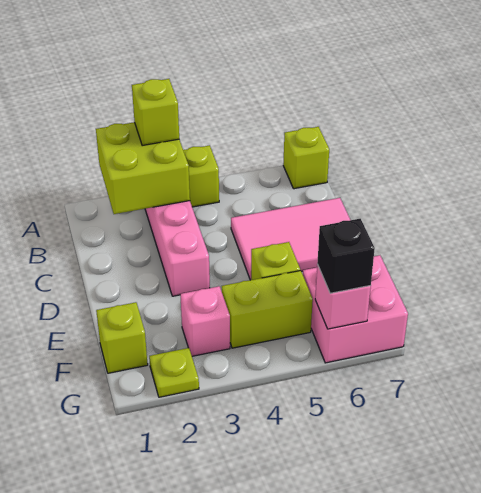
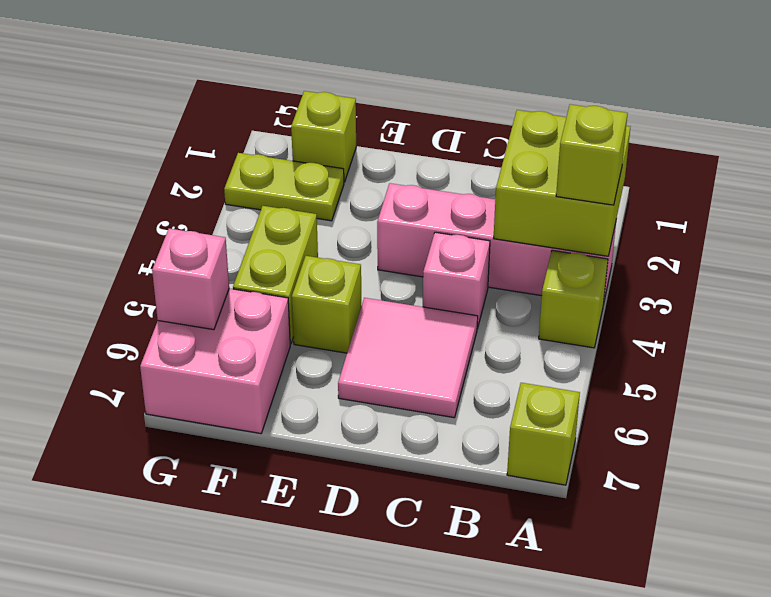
pink tile C5:D7 level 1 -> pink tile C5:D6 level 1
pink brick F3 level 1 -> pink brick C4 level 1
lime plate G2 level 1 -> lime plate F2:G2 level 1
black brick G6 level 3 -> none

